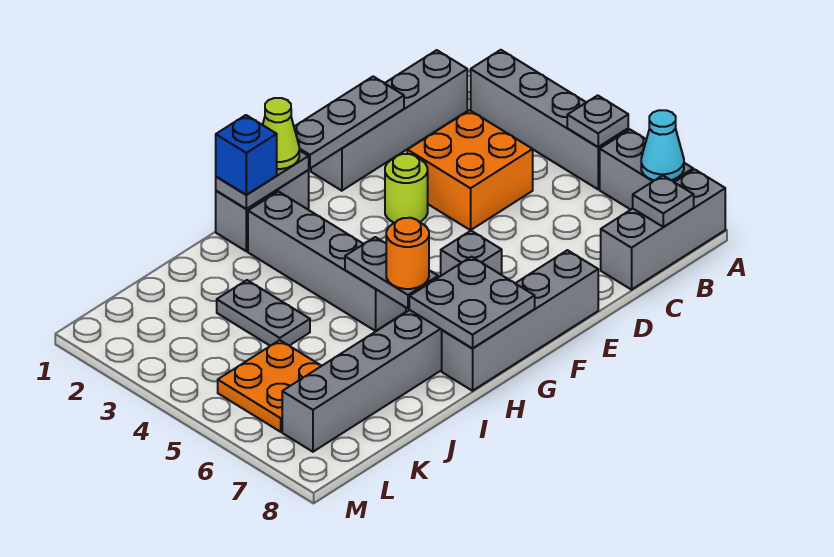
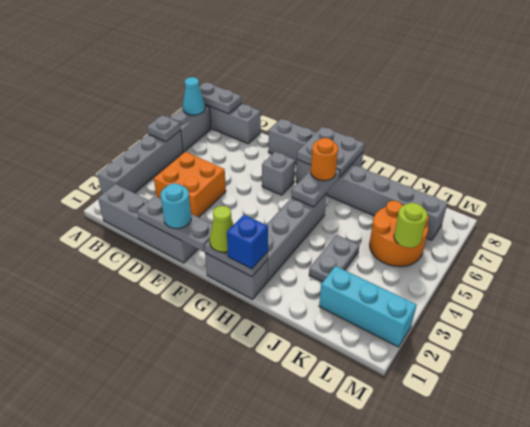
grey plate B8 level 2 -> grey plate A8:B8 level 2
none -> cyan round brick E1 level 3
lime round brick E3 level 1 -> lime round brick L5 level 2
none -> cyan brick K2:M2 level 1
orange plate K5:L6 level 1 -> orange round brick K5:L6 level 1

